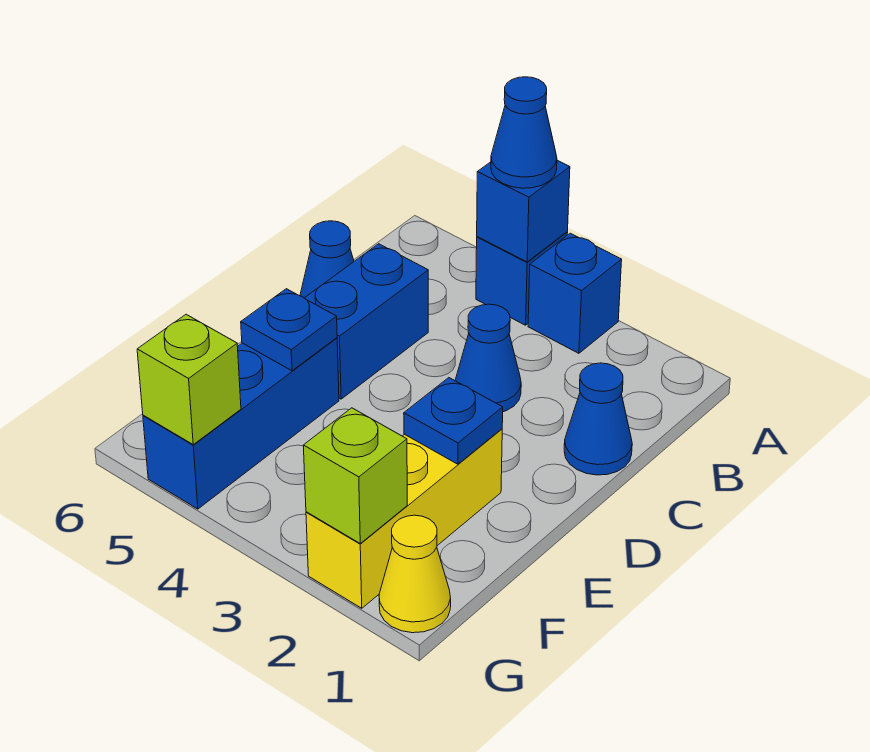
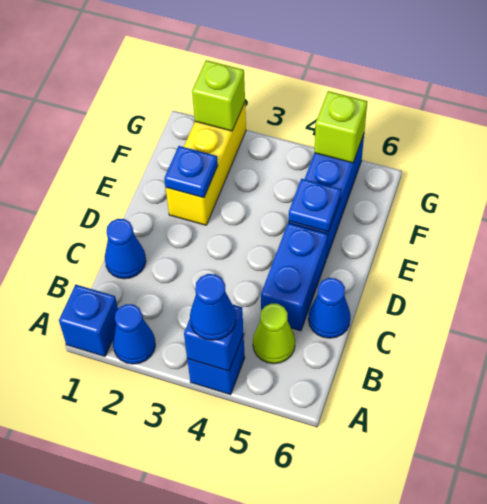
blue brick A3 level 1 -> blue brick A1 level 1
none -> lime cone B5 level 1
blue cone C3 level 1 -> blue cone A2 level 1
yellow cone G1 level 1 -> none

